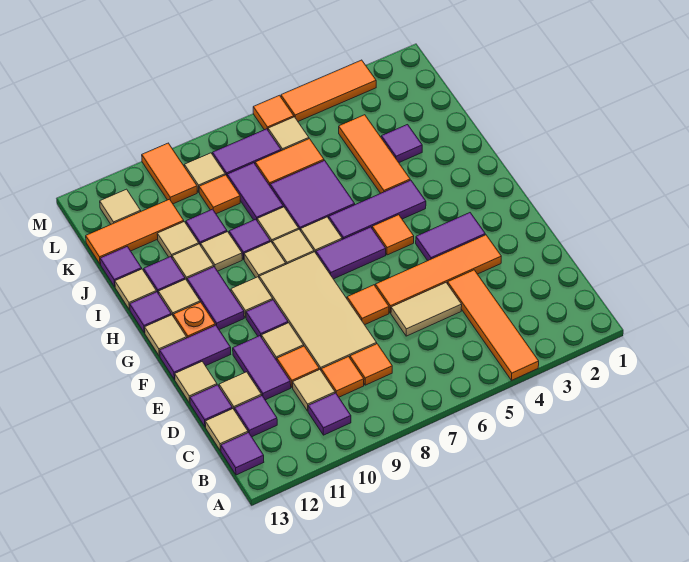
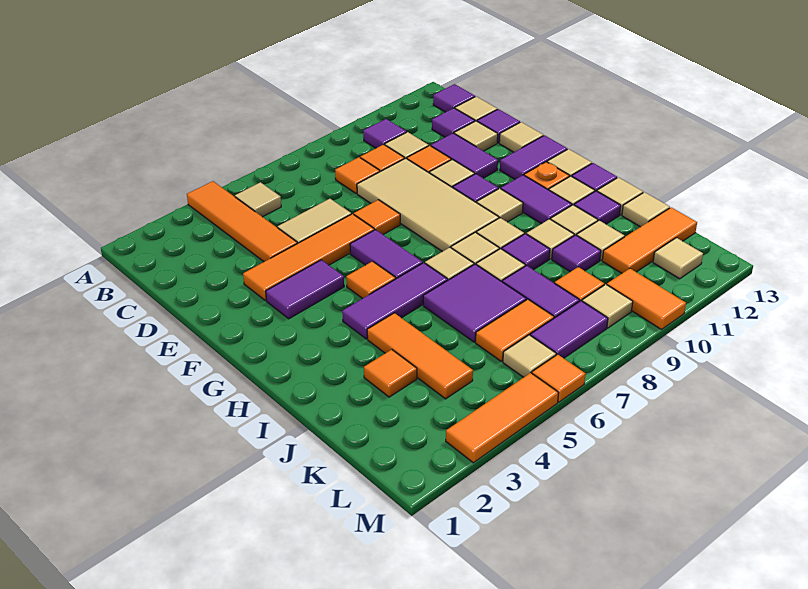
none -> tan tile B5 level 1
purple tile G6:G7 level 1 -> purple tile F6:G6 level 1
purple tile J3 level 1 -> orange tile J3 level 1
purple tile J13 level 1 -> tan tile J13 level 1

